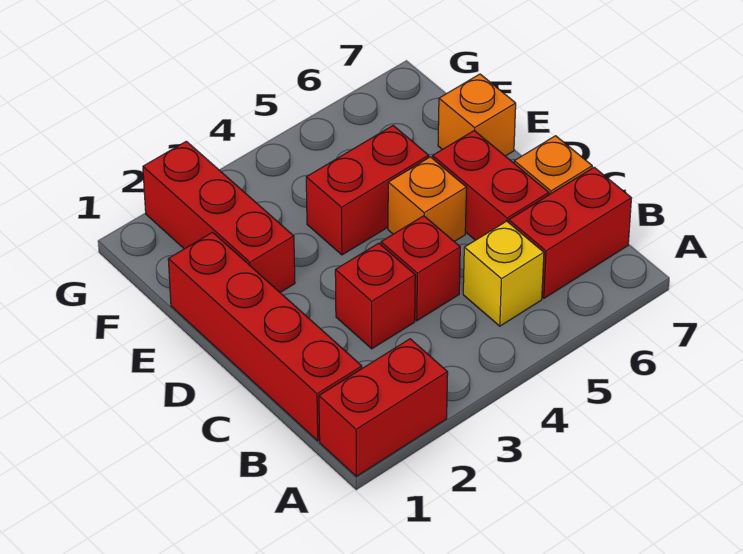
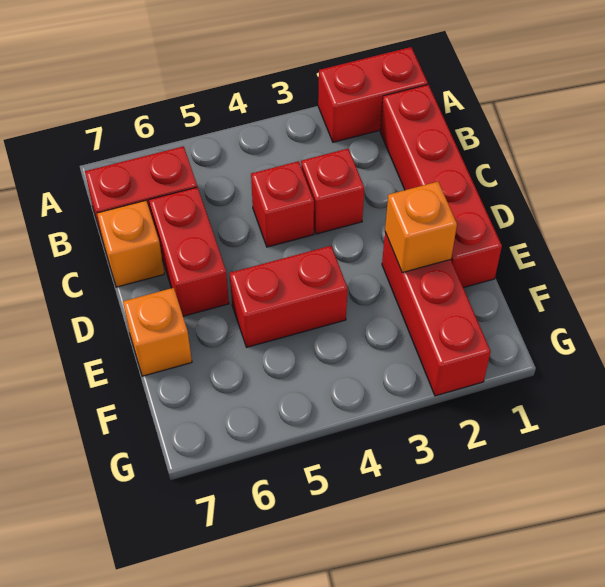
yellow brick B5 level 1 -> none
orange brick D5 level 1 -> orange brick E2 level 2

